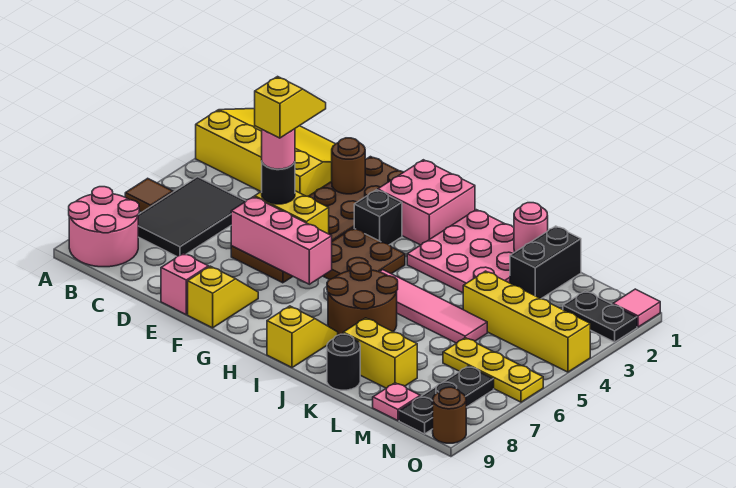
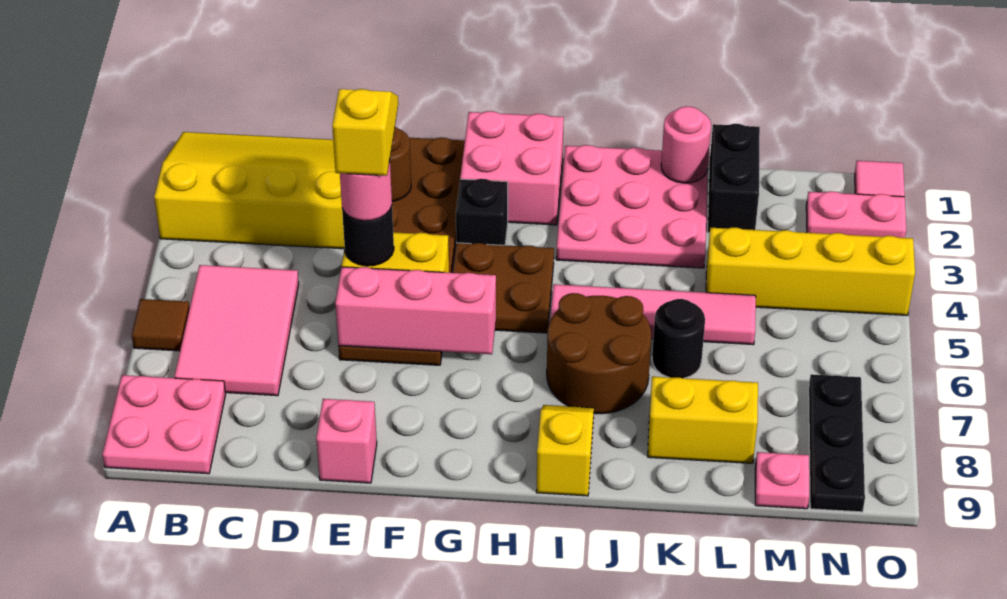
pink round brick A8:B9 level 1 -> pink plate A8:B9 level 1
black tile B5:C7 level 1 -> pink tile B5:C7 level 1
yellow slope F8:F9 level 1 top 9 -> none
black round brick K9 level 1 -> black round brick K6 level 1
yellow plate M6:O6 level 1 -> none
black plate N2:O2 level 1 -> pink plate N2:O2 level 1
brown round brick O9 level 1 -> none

